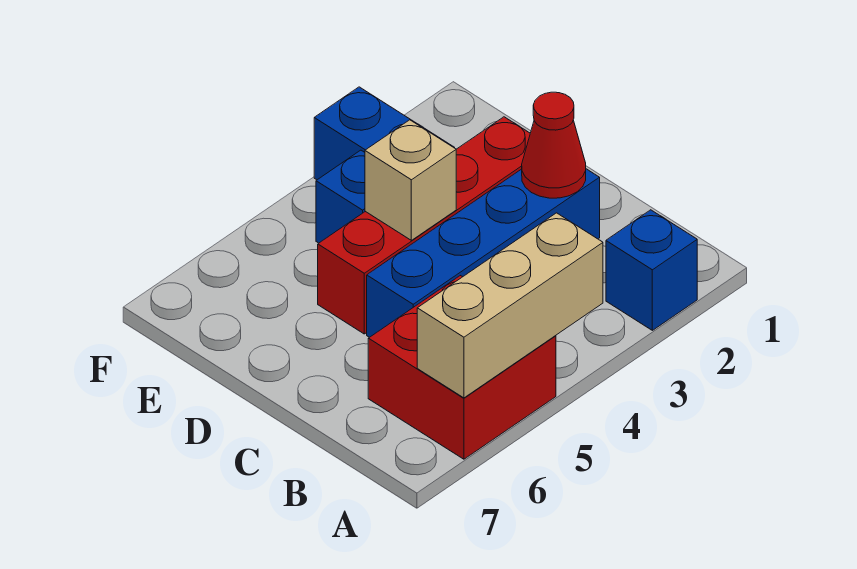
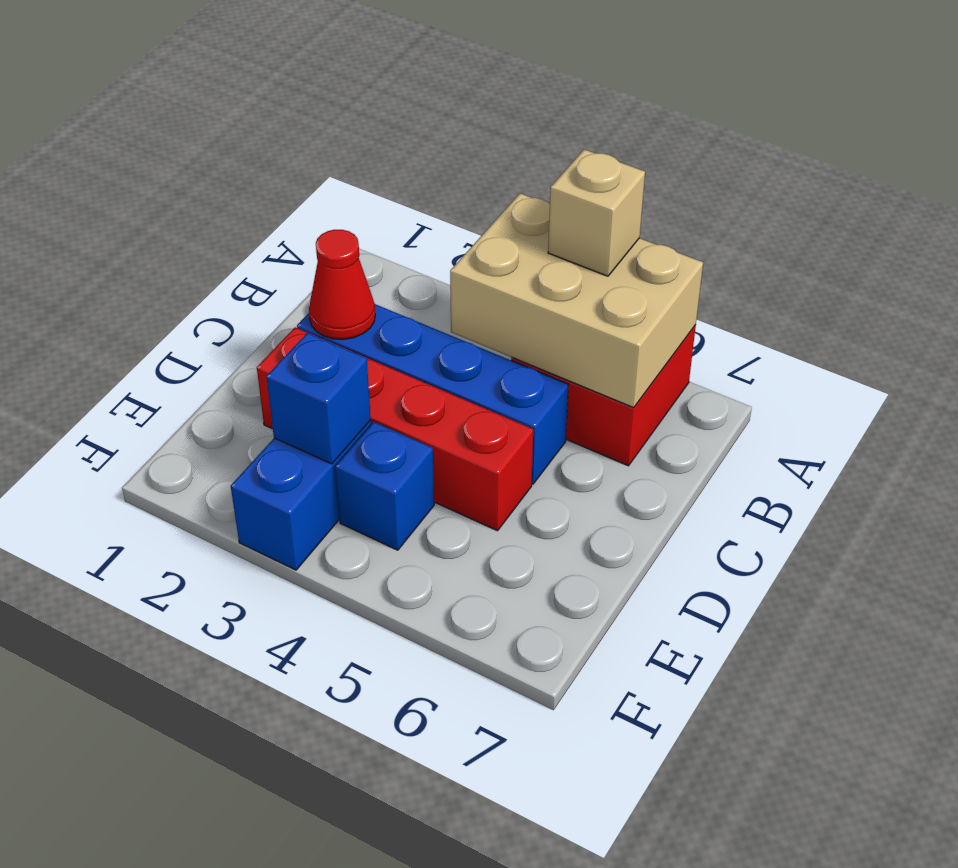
blue brick A2 level 1 -> blue brick E3 level 2
tan brick A4:A6 level 2 -> tan brick A4:B6 level 2
tan brick D4 level 2 -> tan brick A5 level 3

